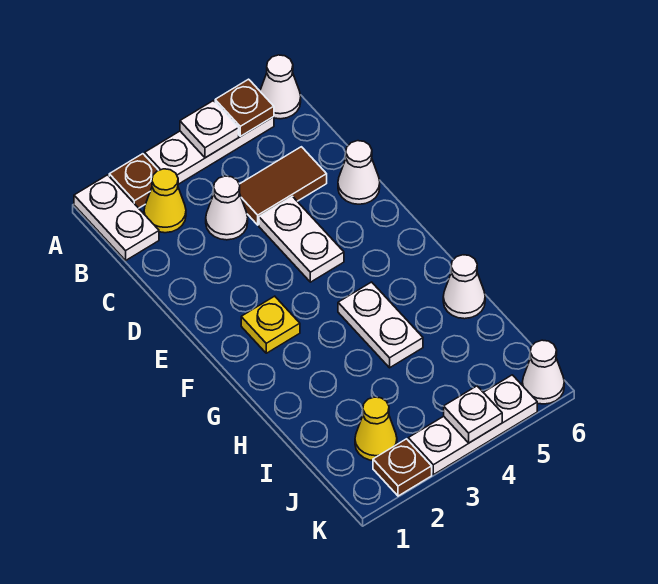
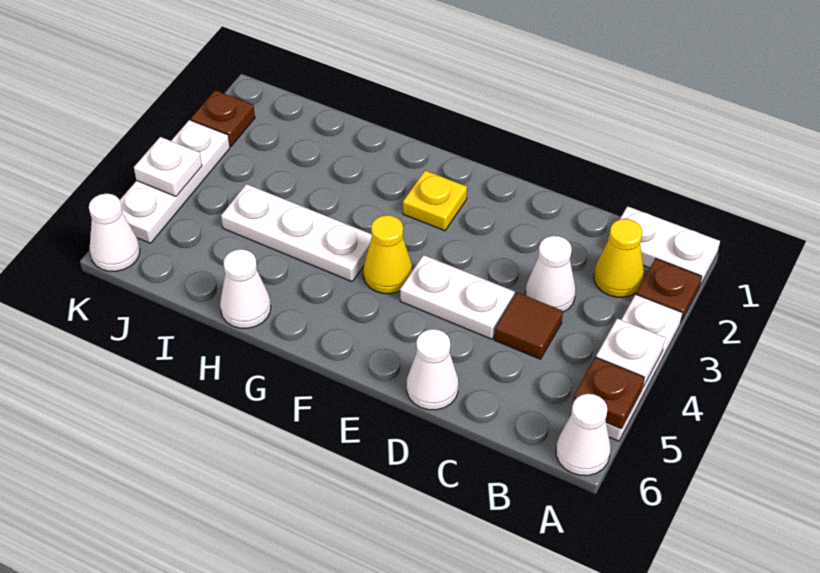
brown tile C4:C5 level 1 -> brown tile C4 level 1
white plate G4:H4 level 1 -> white plate G4:I4 level 1
yellow cone J2 level 1 -> yellow cone F4 level 1

